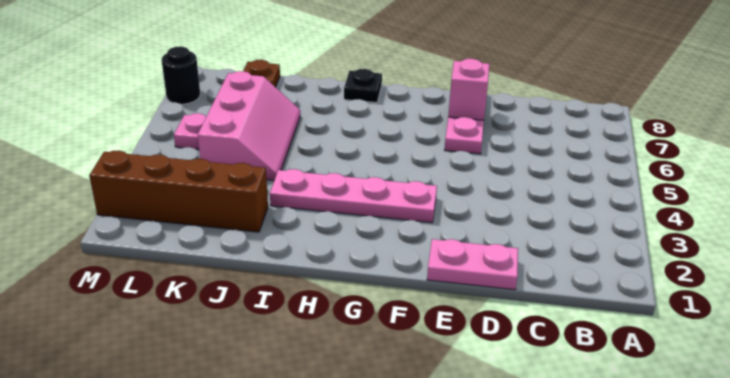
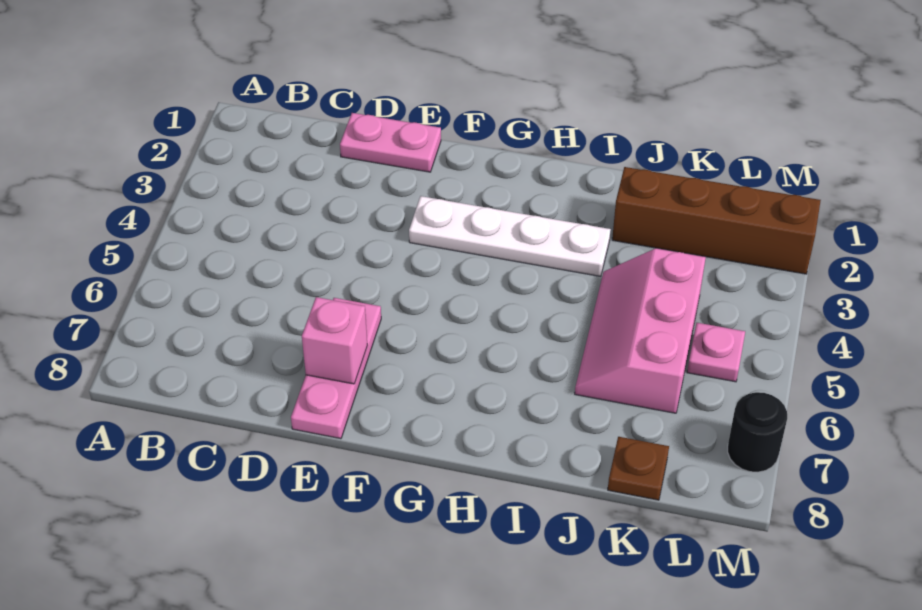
pink plate F3:I3 level 1 -> white plate F3:I3 level 1
black plate H8 level 1 -> none

